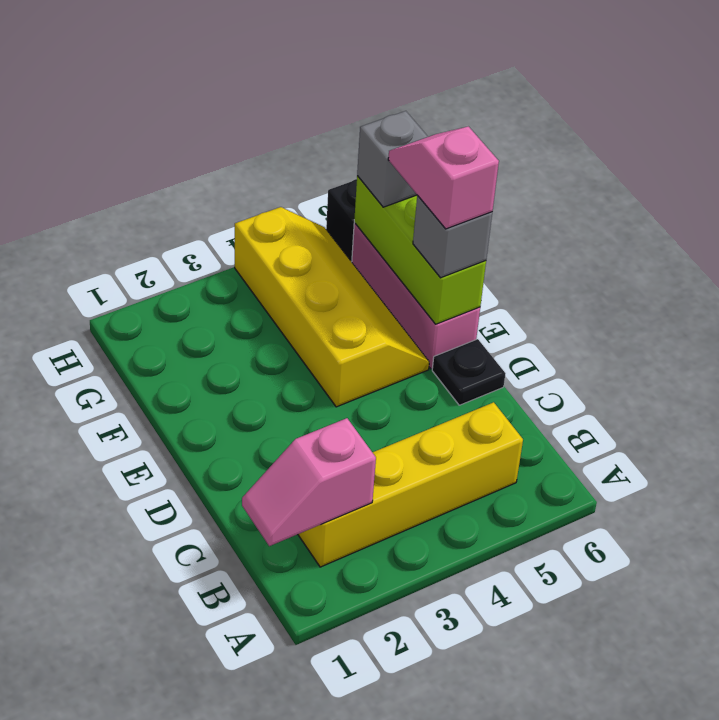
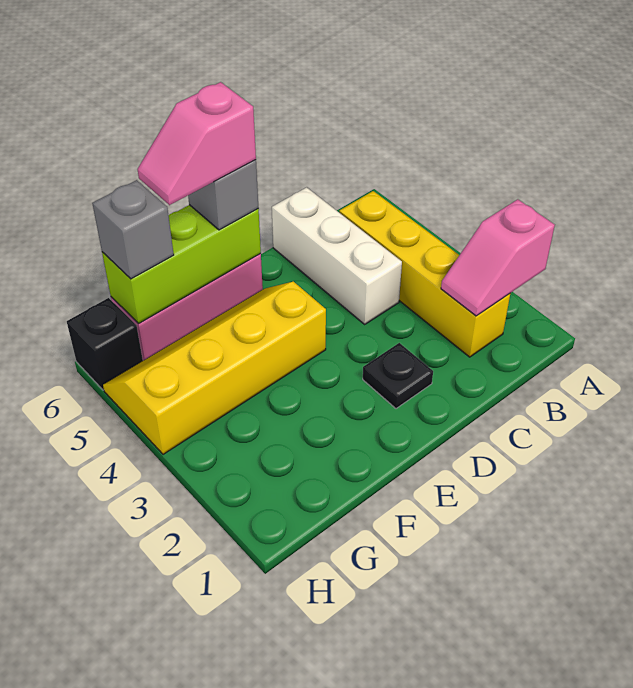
pink slope B1:B2 level 2 top 2 -> pink slope A2:B2 level 2 top A
none -> white brick C4:C6 level 1
black plate D6 level 1 -> black plate D2 level 1

